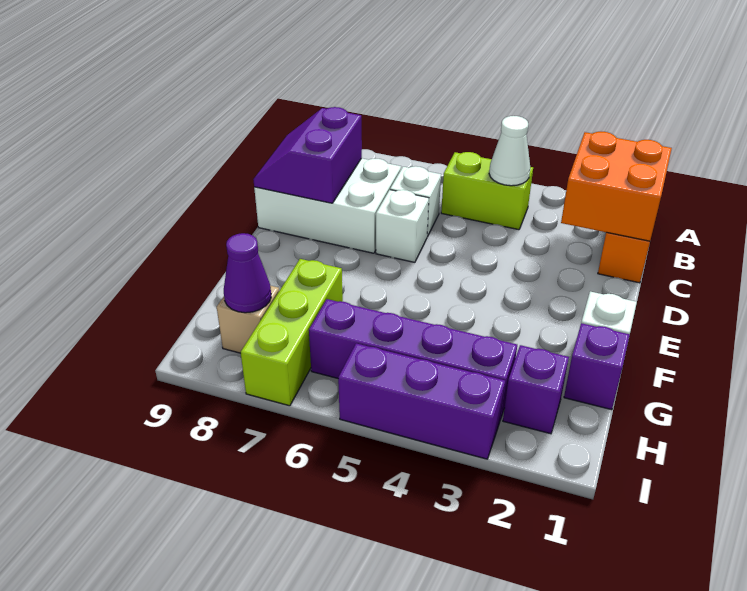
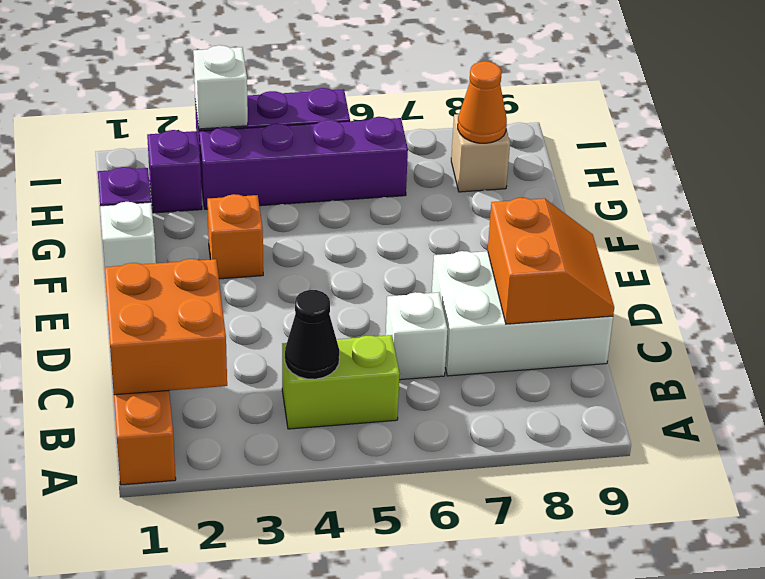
white cone B4 level 2 -> black cone B4 level 2
purple slope C8:D9 level 2 top 8 -> orange slope C8:D9 level 2 top 8
white brick D6 level 1 -> white brick I3 level 2
none -> orange brick F3 level 1
lime brick G7:I7 level 1 -> none
purple cone H8 level 2 -> orange cone H8 level 2

